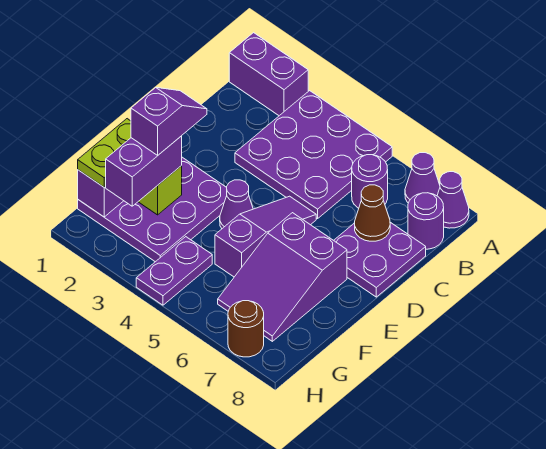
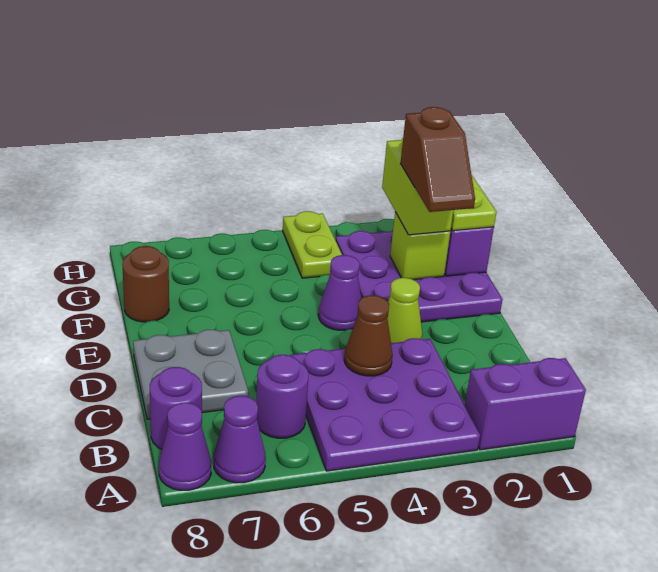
purple plate C7:D8 level 1 -> grey plate C7:D8 level 1
brown cone C7 level 2 -> brown cone C4 level 2
none -> lime cone D3 level 1
purple slope D5:F5 level 1 top F -> none
purple slope E2:F2 level 4 top F -> brown slope E2:F2 level 4 top F
purple slope E6:G7 level 1 top E -> none
purple brick F2:G2 level 3 -> lime brick F2:G2 level 3
purple plate G4:H4 level 1 -> lime plate G4:H4 level 1
brown round brick H7 level 1 -> brown round brick F8 level 1

